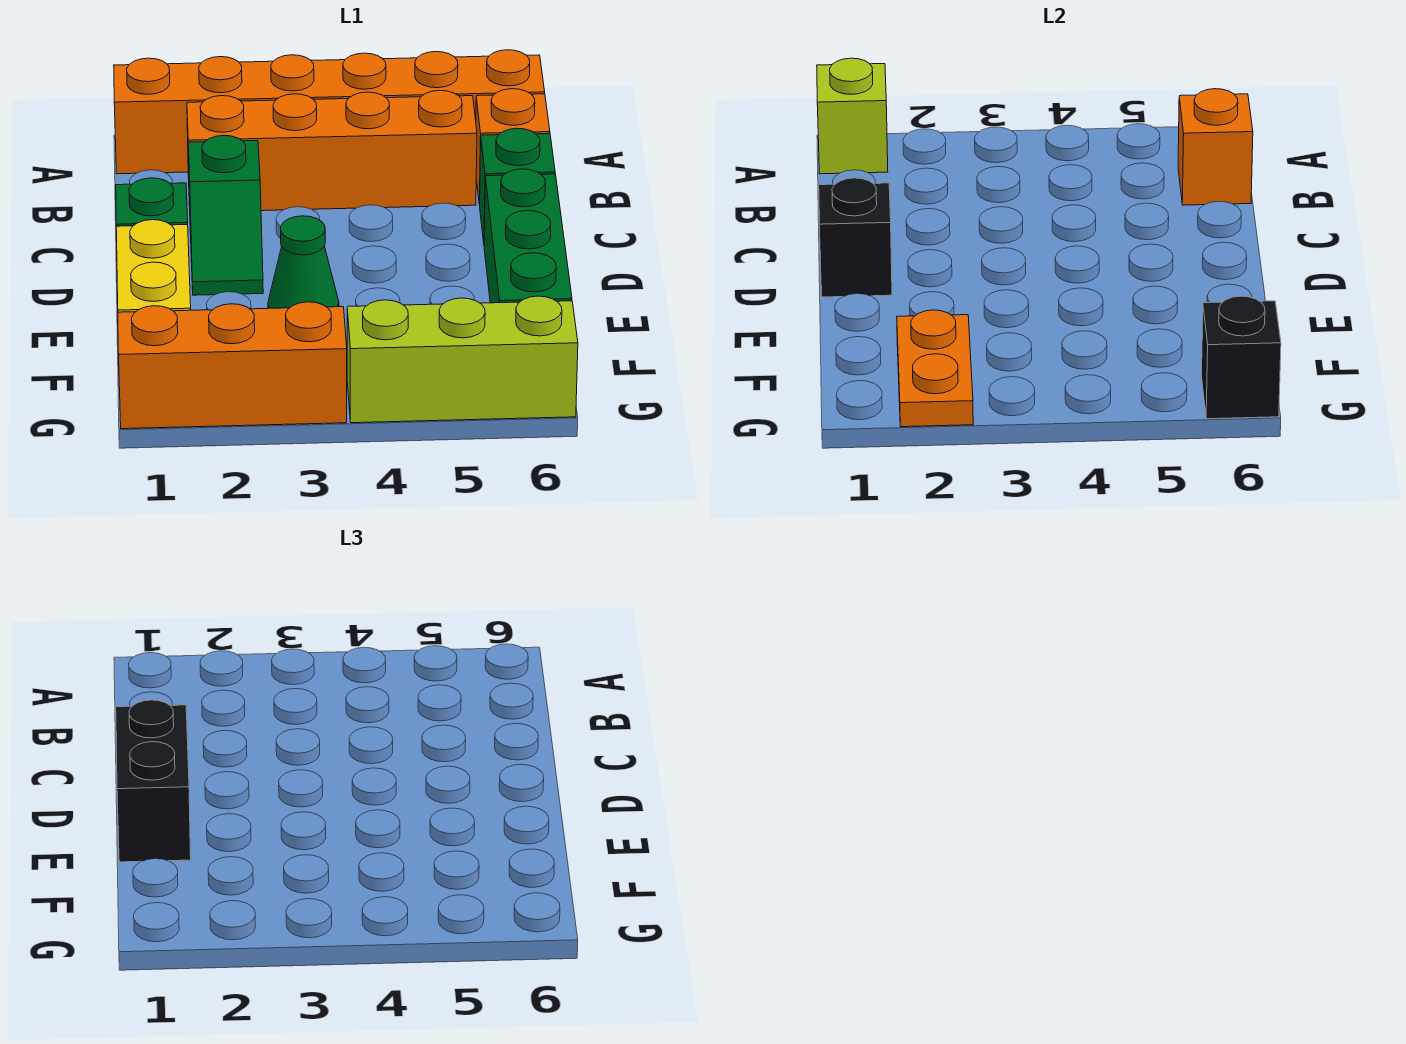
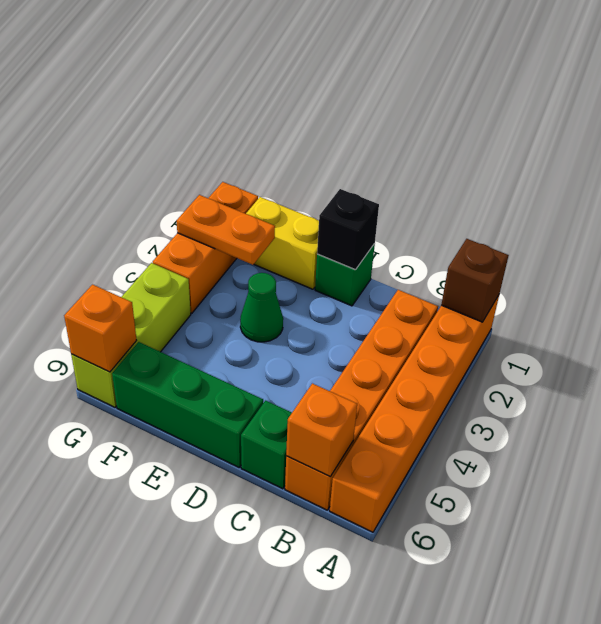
lime brick A1 level 2 -> brown brick A1 level 2
green slope C2:D2 level 1 top C -> none
black brick D1:E1 level 3 -> none
black brick G6 level 2 -> orange brick G6 level 2

